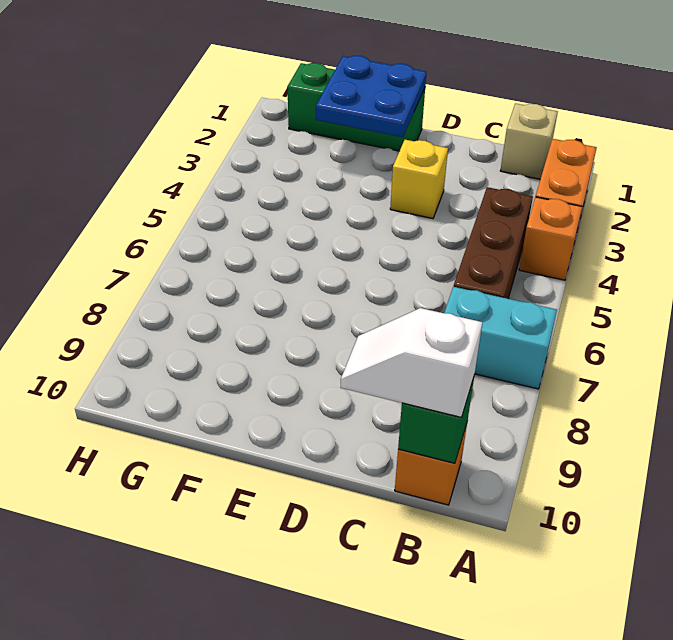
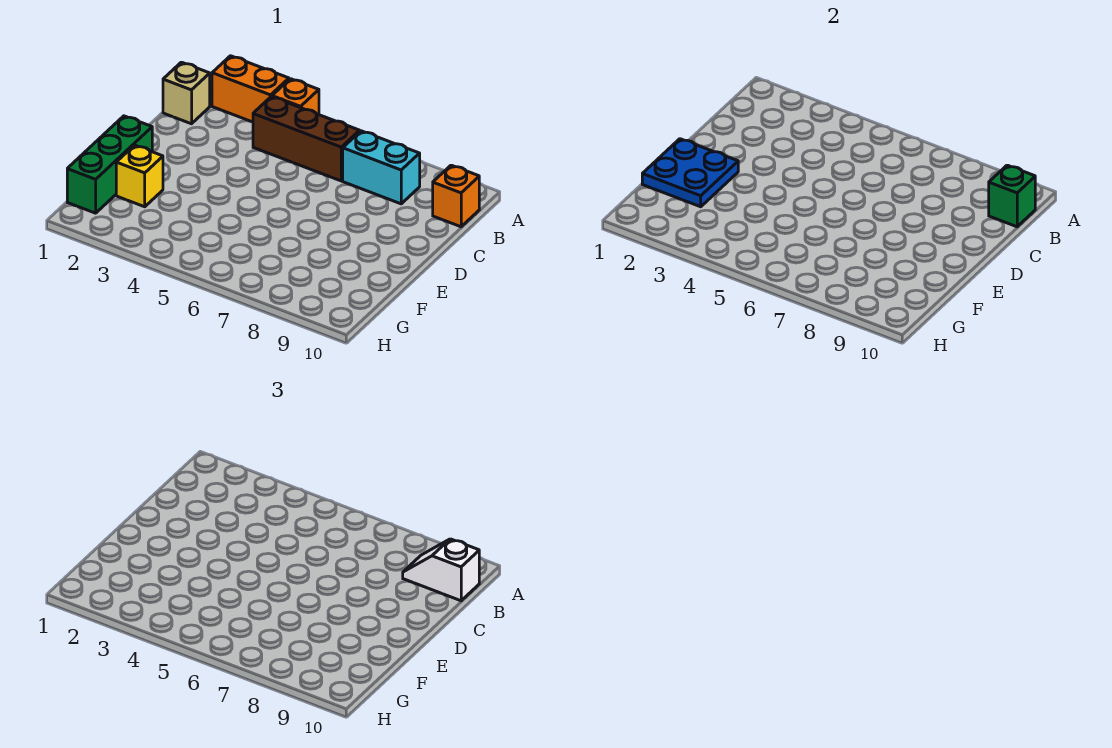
cyan brick A7:B7 level 1 -> cyan brick B7:B8 level 1
white slope B10:C10 level 3 top B -> white slope B9:B10 level 3 top 10
yellow brick D3 level 1 -> yellow brick F2 level 1

